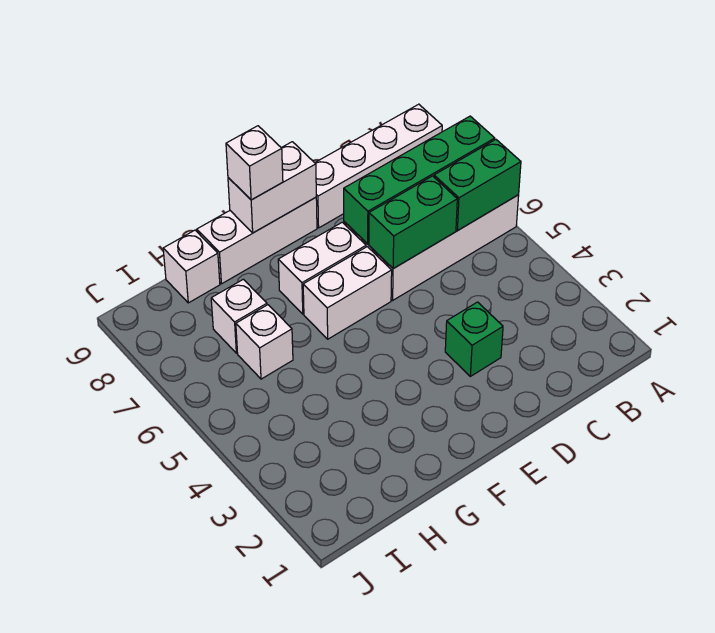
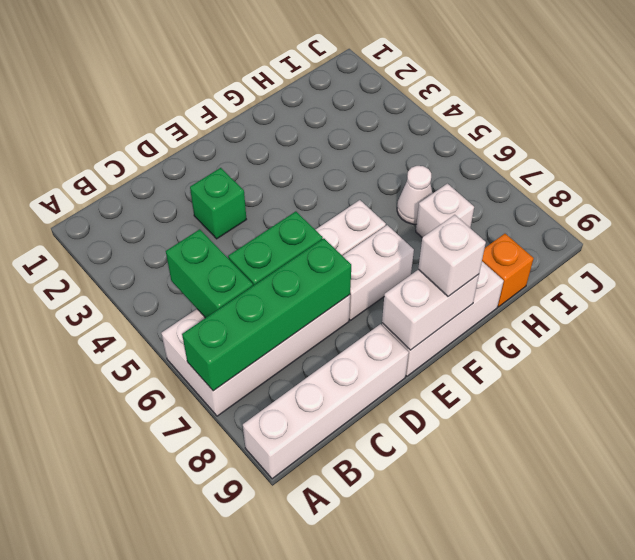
green brick A6:B6 level 2 -> green brick B5:B6 level 2
white brick H6 level 1 -> white cone H6 level 1
white brick H9 level 1 -> orange brick H9 level 1

